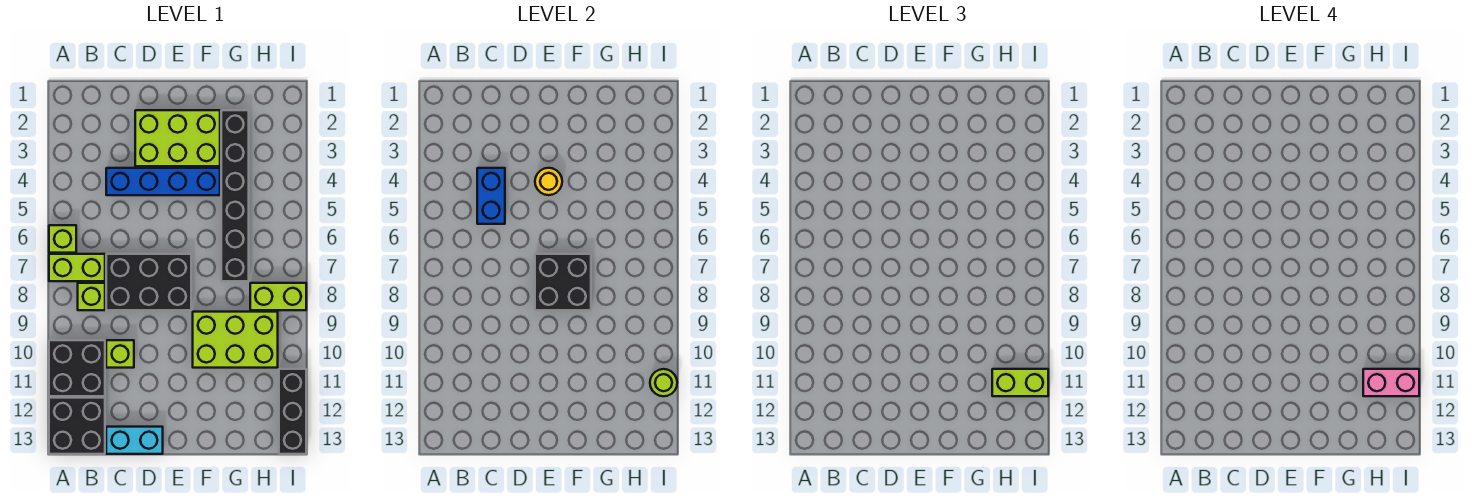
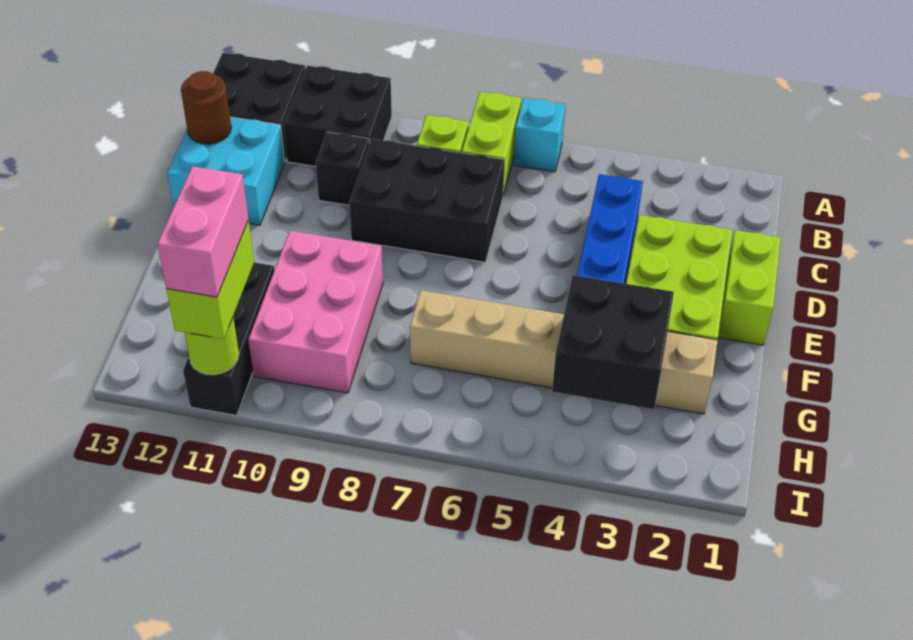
lime brick A6 level 1 -> cyan brick A6 level 1
blue brick C4:C5 level 2 -> none
black brick C7:E8 level 1 -> black brick C7:D9 level 1
lime brick C10 level 1 -> black brick C10 level 1
cyan brick C13:D13 level 1 -> cyan brick C12:D13 level 1
none -> brown round brick C13 level 2
yellow round brick E4 level 2 -> none
black brick E7:F8 level 2 -> black brick G3:H4 level 2
lime brick F9:H10 level 1 -> pink brick F9:H10 level 1
black brick G2:G7 level 1 -> tan brick G2:G7 level 1
lime brick H8:I8 level 1 -> lime brick D1:E1 level 1
black brick I11:I13 level 1 -> black brick G11:I11 level 1

